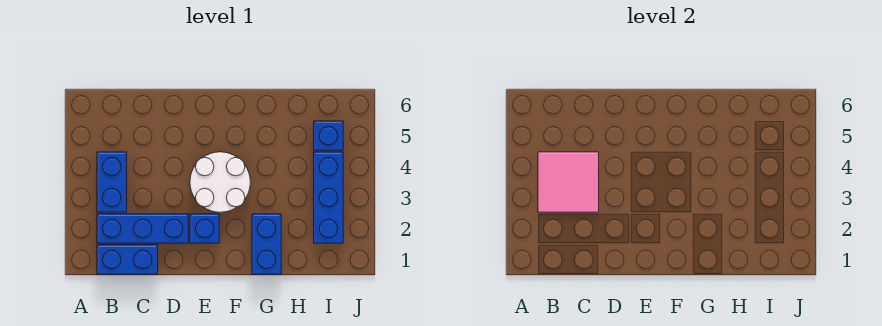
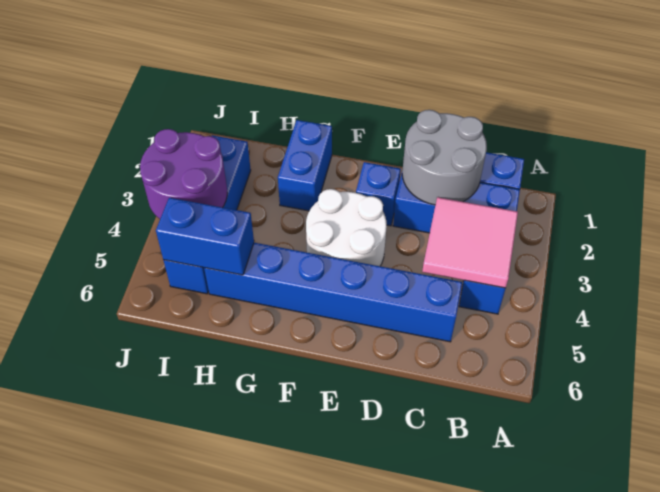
none -> grey round brick C1:D2 level 2
none -> blue brick C5:H5 level 1
none -> blue brick H5:I5 level 2
none -> purple round brick I3:J4 level 2

